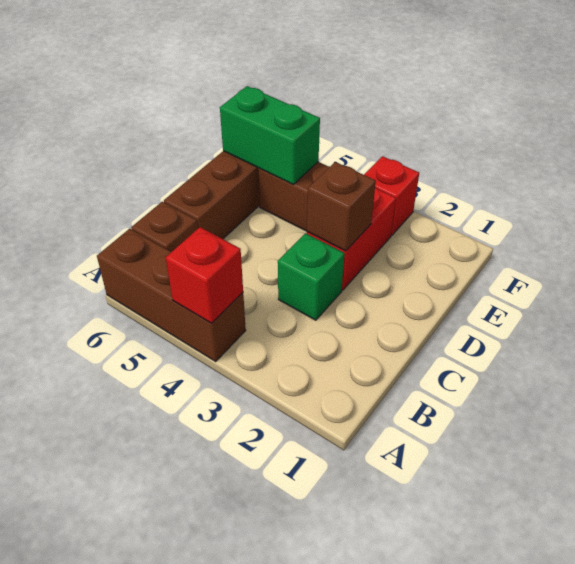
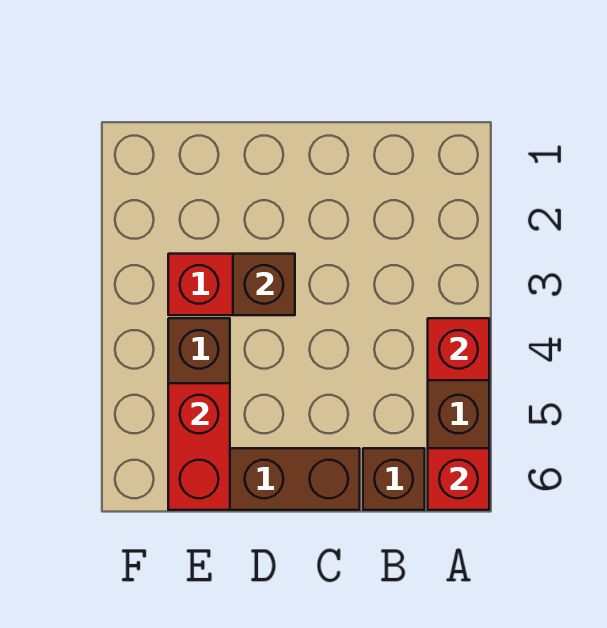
green brick C3 level 1 -> none
green brick E5:E6 level 2 -> red brick E5:E6 level 2
red brick F3 level 1 -> red brick A6 level 2

